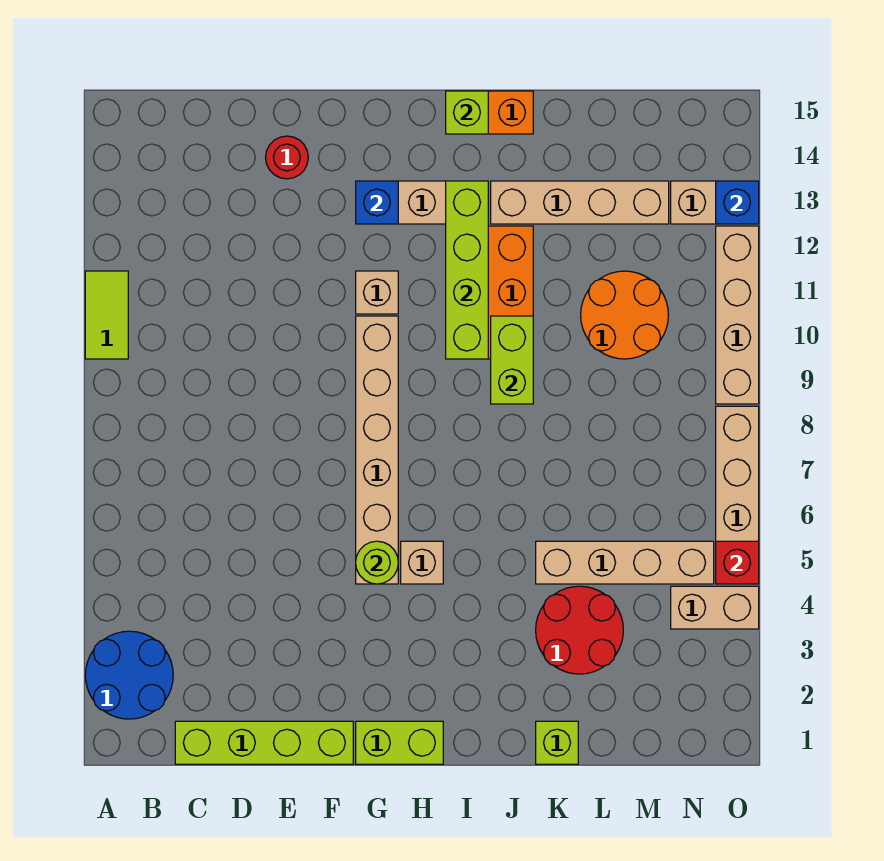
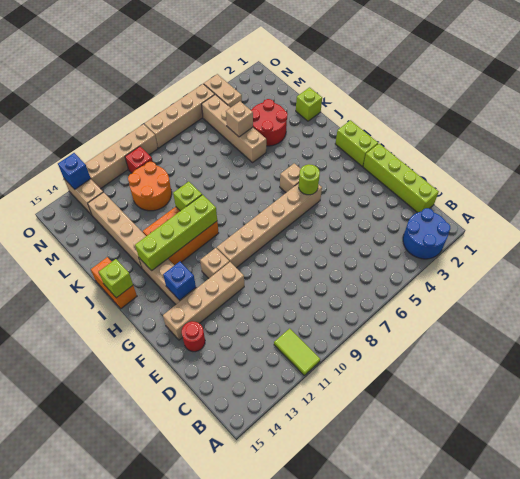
lime tile A10:A11 level 1 -> lime tile A11:B11 level 1
none -> tan brick F11:F14 level 1
lime brick J9:J10 level 2 -> lime brick J10 level 2
none -> tan brick L5 level 2
red brick O5 level 2 -> red brick N10 level 1

